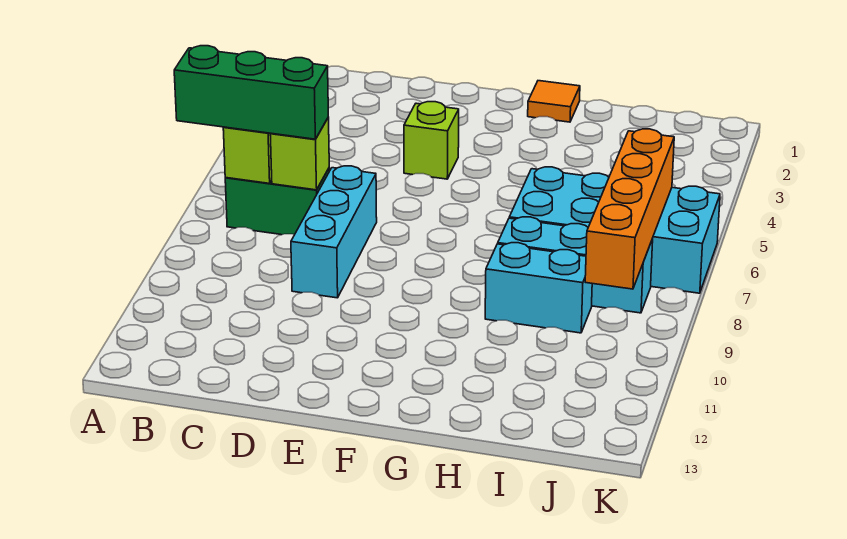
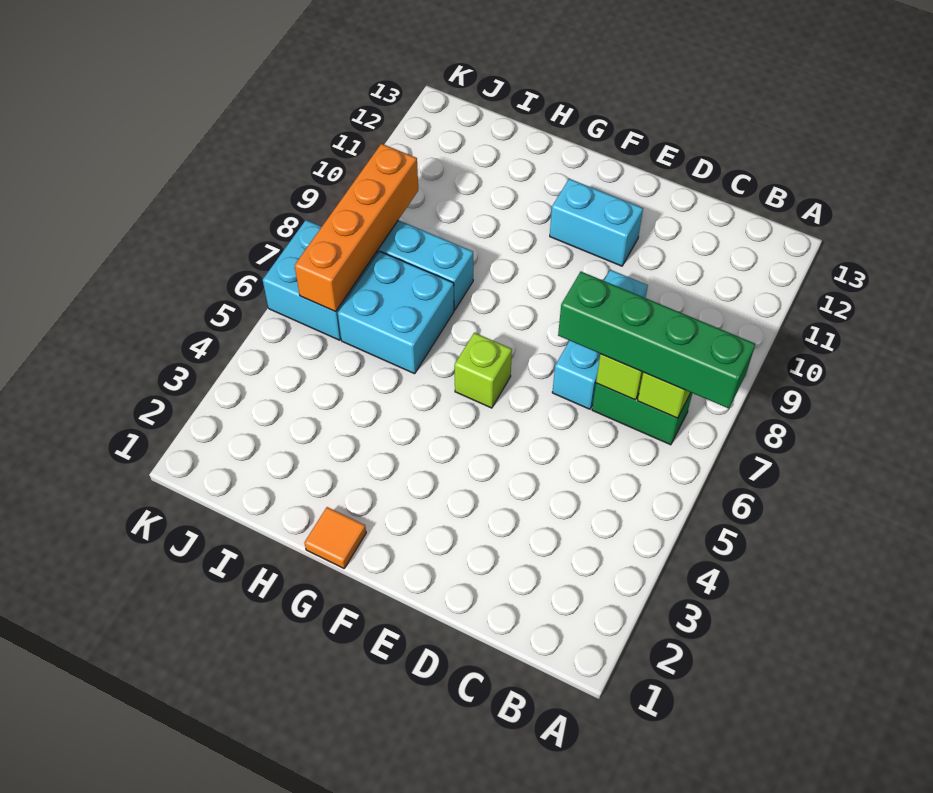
green brick A7:C7 level 3 -> green brick A7:D7 level 3
lime brick E4 level 1 -> lime brick F6 level 1
cyan brick H9:I9 level 1 -> cyan brick E11:F11 level 1

